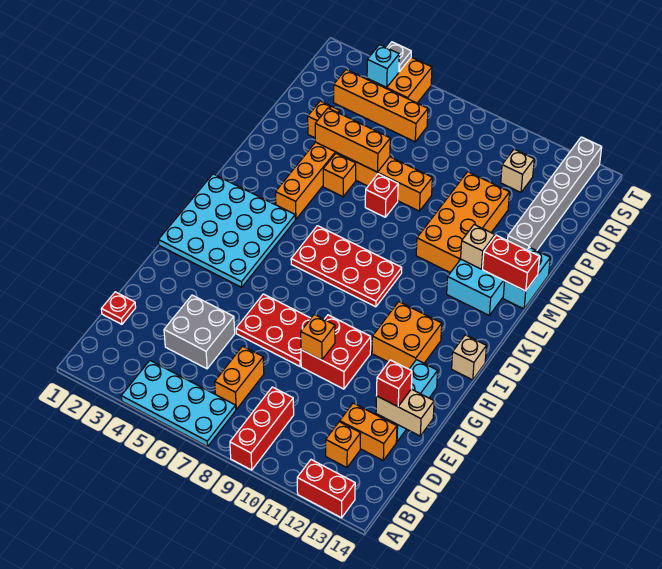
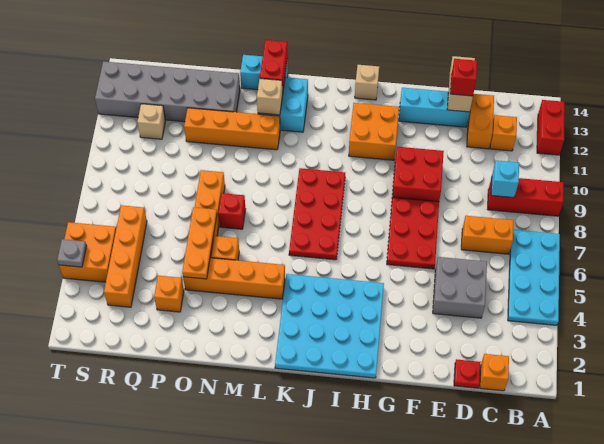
orange brick F9 level 2 -> orange brick C1 level 1
orange brick M10:P11 level 1 -> orange brick M11:P11 level 1
orange brick O4:O6 level 2 -> orange plate O4:O6 level 2
grey brick O13:T13 level 1 -> grey brick O12:T13 level 1
cyan brick S4 level 2 -> cyan brick C9 level 2

